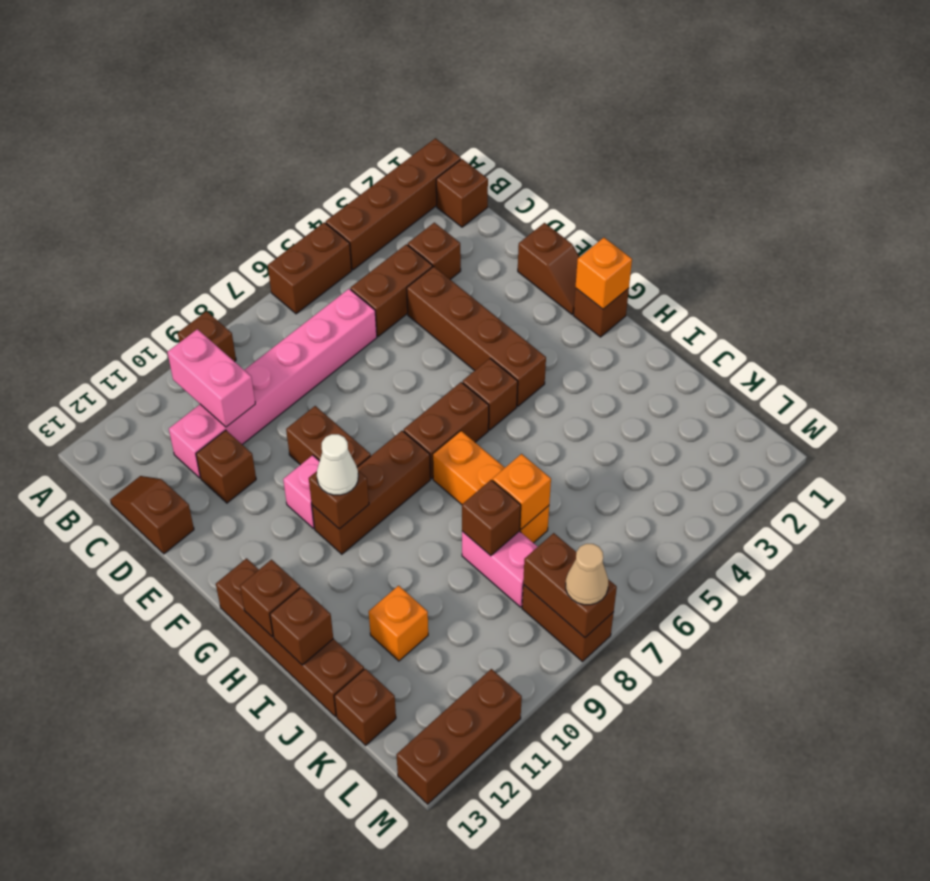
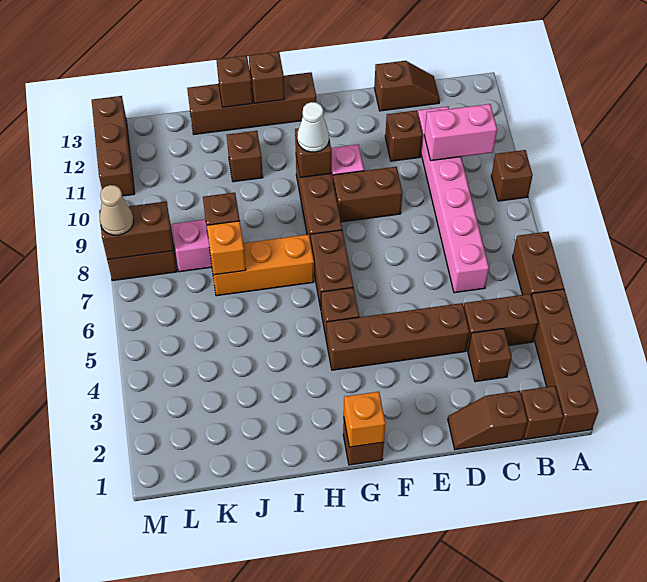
brown brick C4:C5 level 1 -> brown brick B4:C4 level 1
brown slope E1:F1 level 1 top E -> brown slope C1:D1 level 1 top C
orange brick J11 level 1 -> none
brown brick K13 level 1 -> brown brick I11 level 1

